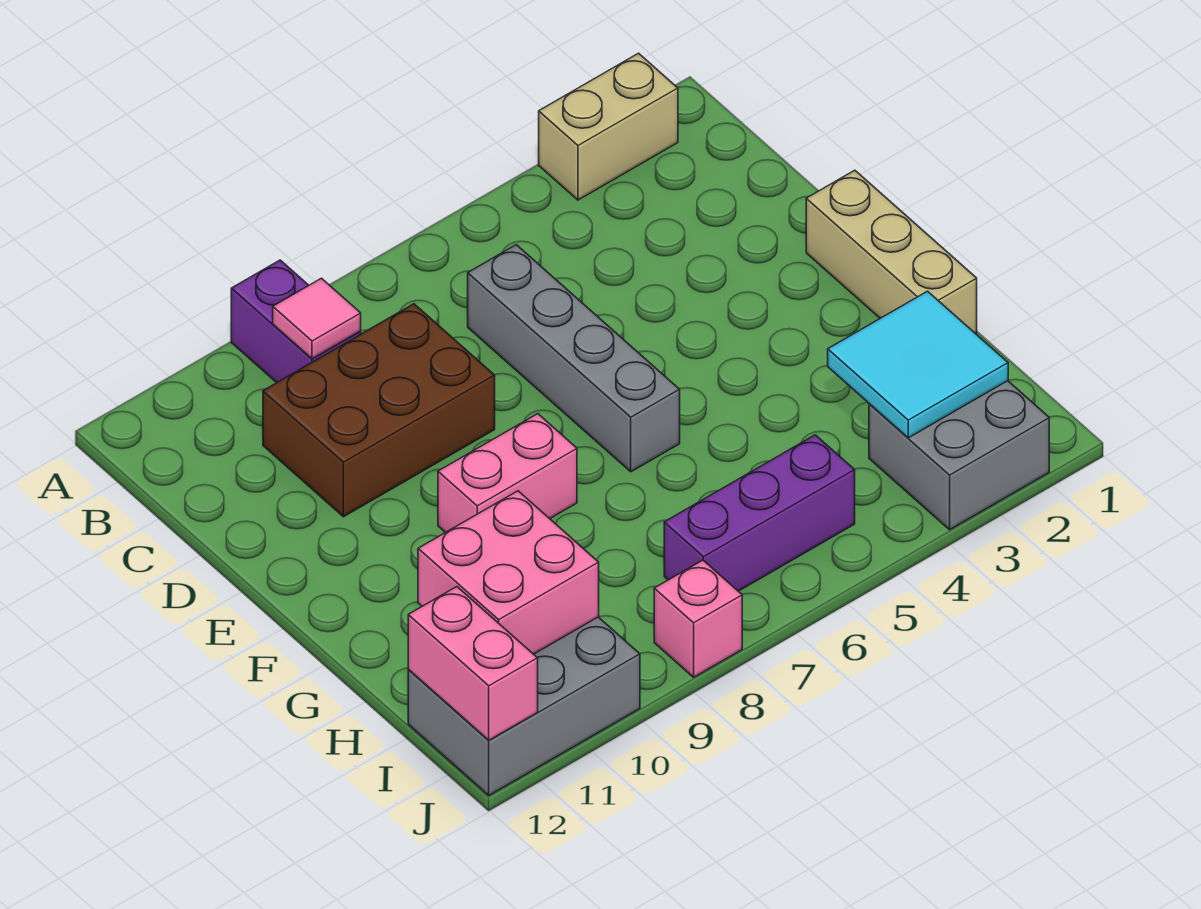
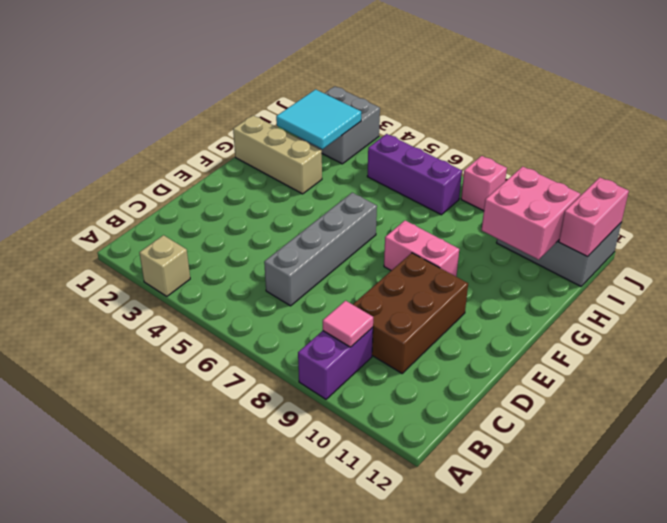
tan brick A2:A3 level 1 -> tan brick A3 level 1
brown brick C8:D10 level 1 -> brown brick C9:E10 level 1
tan brick E1:G1 level 1 -> tan brick G1:G3 level 1

